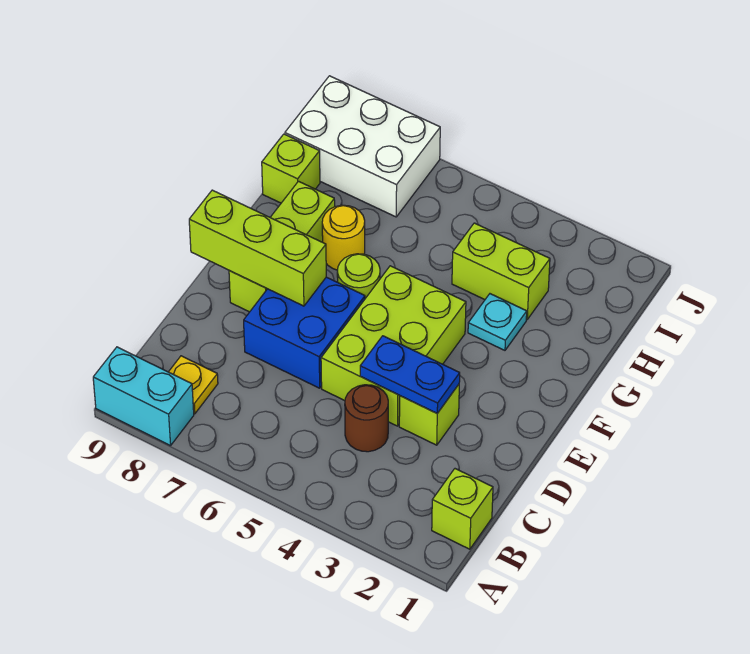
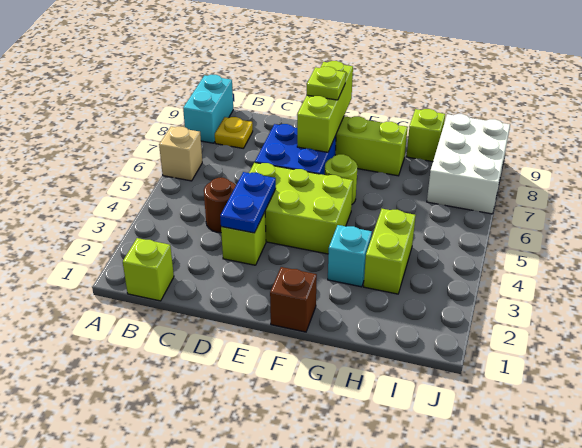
none -> tan brick A6 level 1
none -> lime plate E8 level 3
none -> brown brick F1 level 1
cyan plate G3 level 1 -> cyan brick G3 level 1
yellow round brick G7 level 1 -> none

